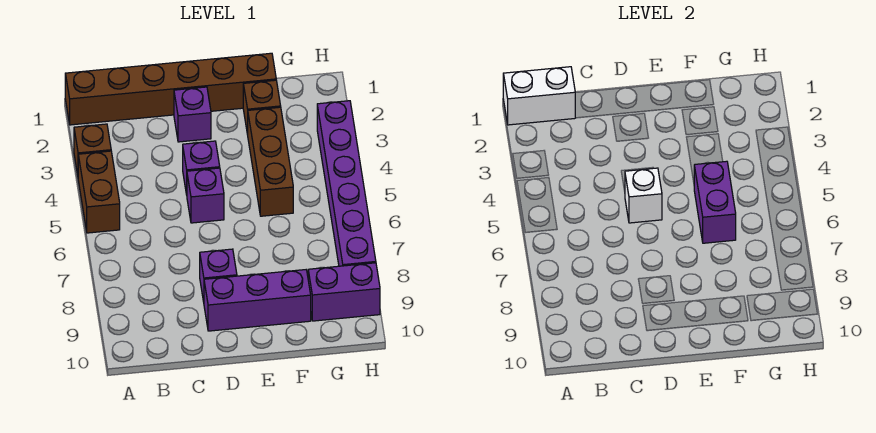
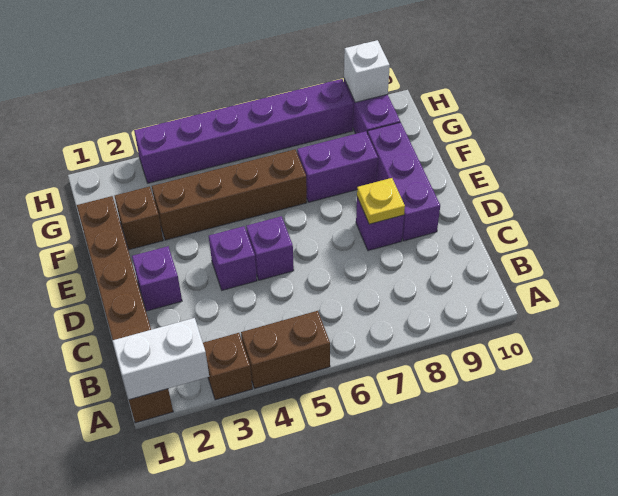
white brick A1:B1 level 2 -> white brick A1:A2 level 2
white brick D5 level 2 -> white brick H9 level 2
none -> yellow plate D8 level 2
brown brick F3:F5 level 1 -> brown brick F3:F6 level 1
purple brick F5:F6 level 2 -> purple brick F7:F8 level 1

